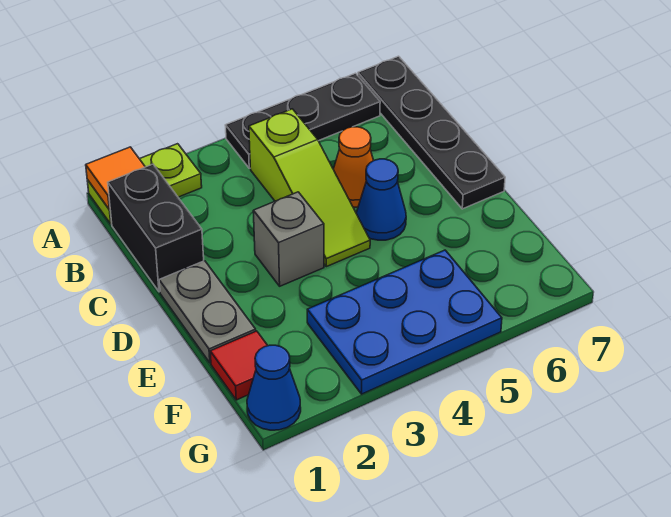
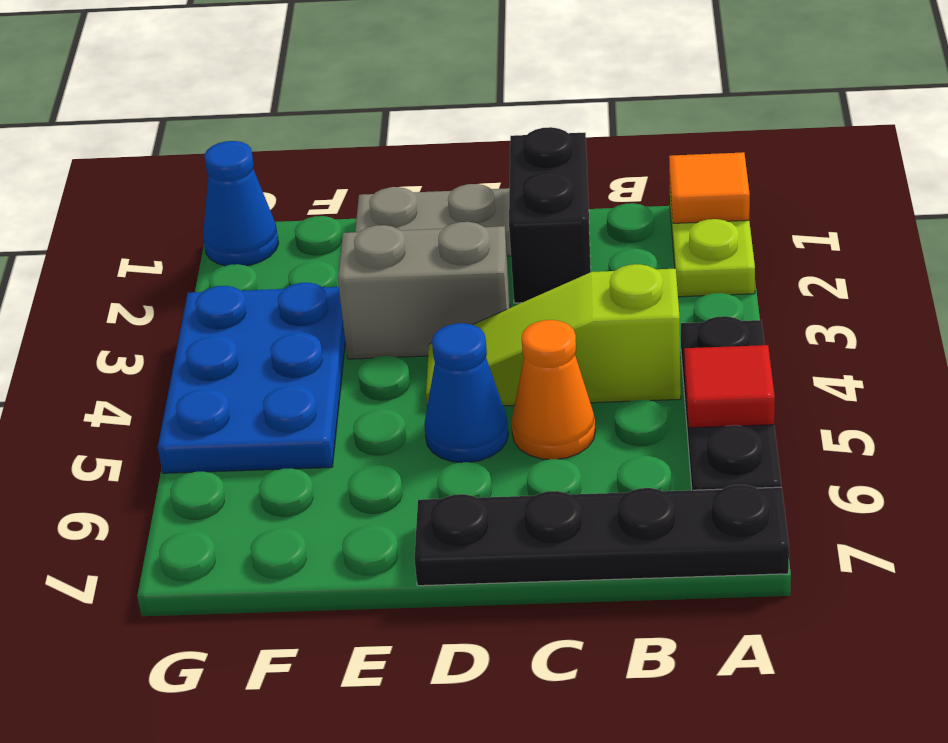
black brick B1:C1 level 1 -> black brick C1:C2 level 1
grey brick D3 level 1 -> grey brick D3:E3 level 1
red tile F1 level 1 -> red tile A5 level 2

